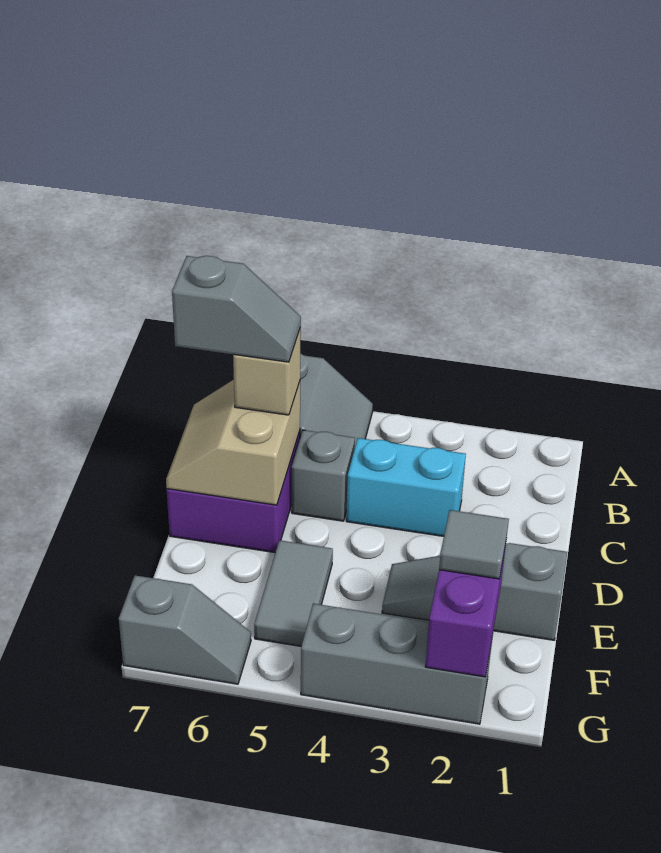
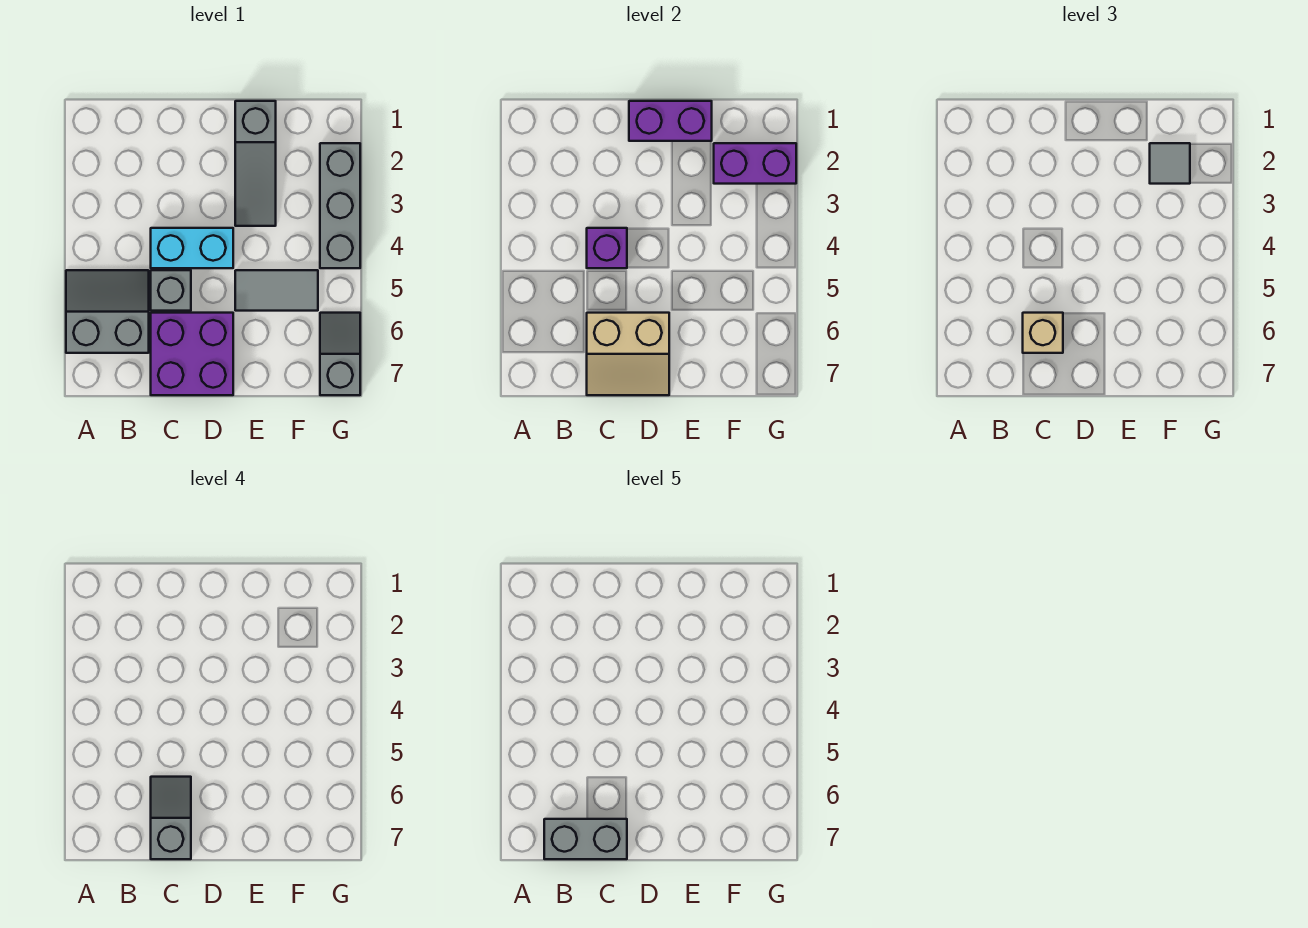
none -> grey brick B7:C7 level 5
cyan brick C3:C4 level 1 -> cyan brick C4:D4 level 1
none -> purple brick C4 level 2
none -> purple brick D1:E1 level 2

